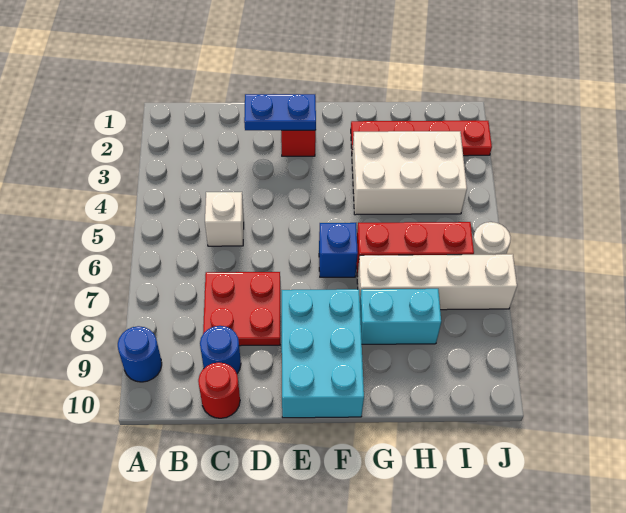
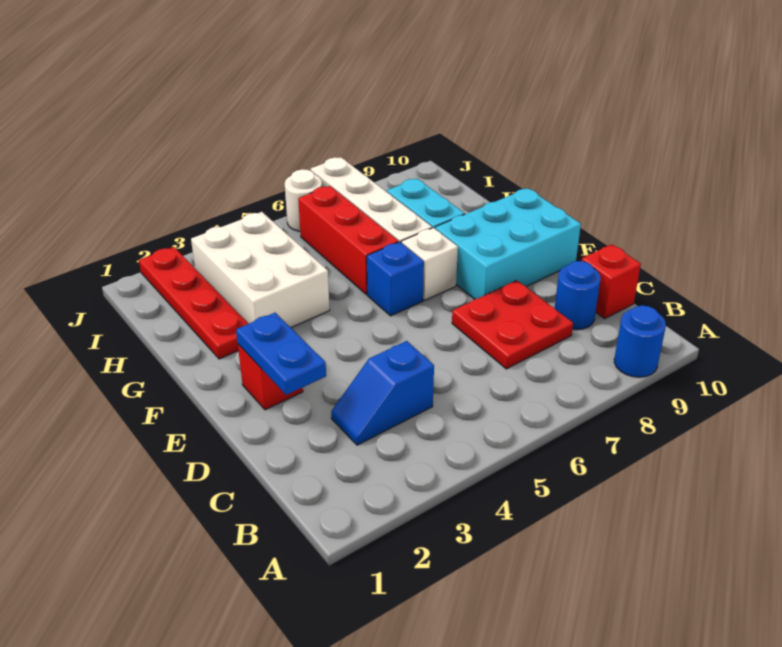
none -> blue slope C3:C4 level 1 top 4
white brick C5 level 1 -> white brick F7 level 1
red round brick C10 level 1 -> red brick C10 level 1

